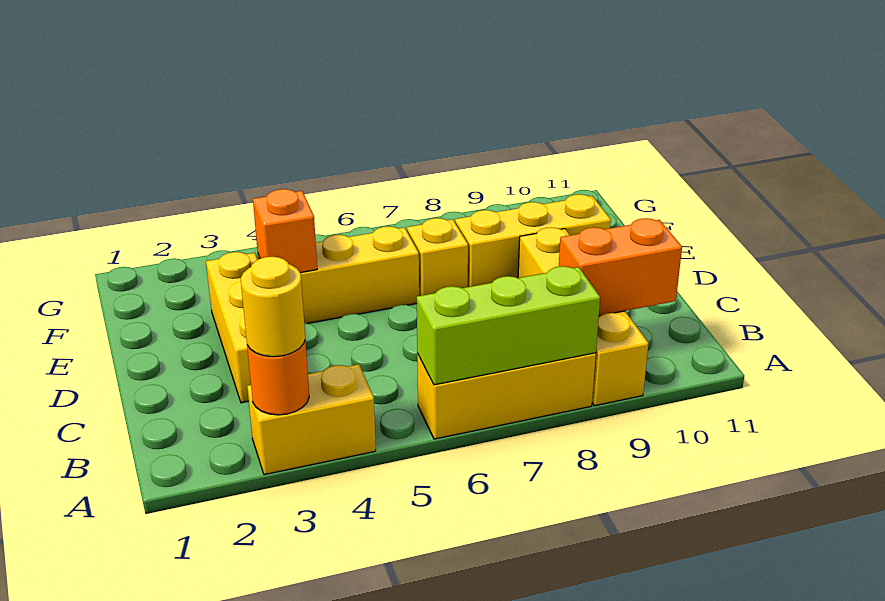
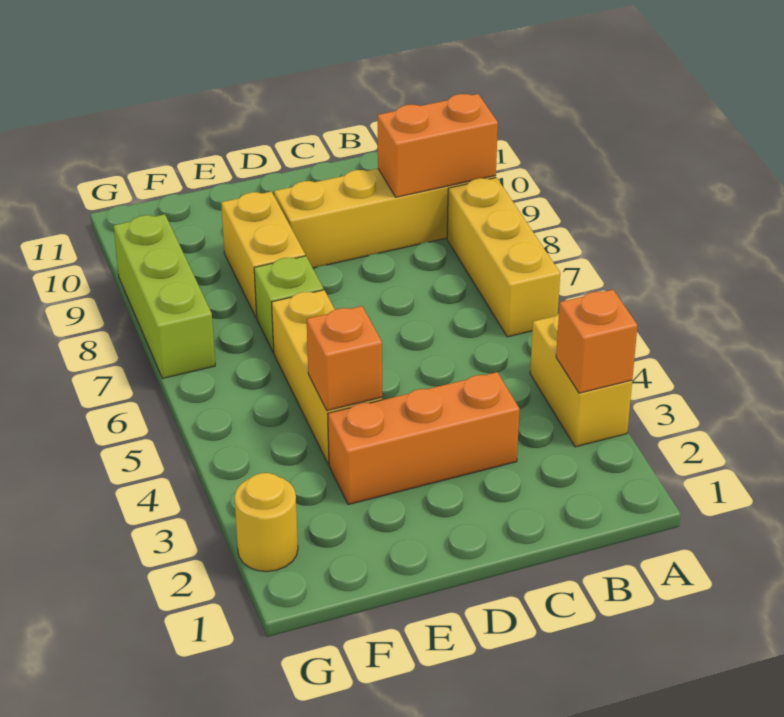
orange round brick A3 level 2 -> orange brick A3 level 2
yellow round brick A3 level 3 -> yellow round brick G2 level 1
lime brick A6:A8 level 2 -> lime brick G7:G9 level 1
orange brick B9:B10 level 2 -> orange brick A9:B9 level 2
yellow brick C3:E3 level 1 -> orange brick C3:E3 level 1
yellow brick E7 level 1 -> lime brick E7 level 1
yellow brick E8:E10 level 1 -> yellow brick E8:E9 level 1

